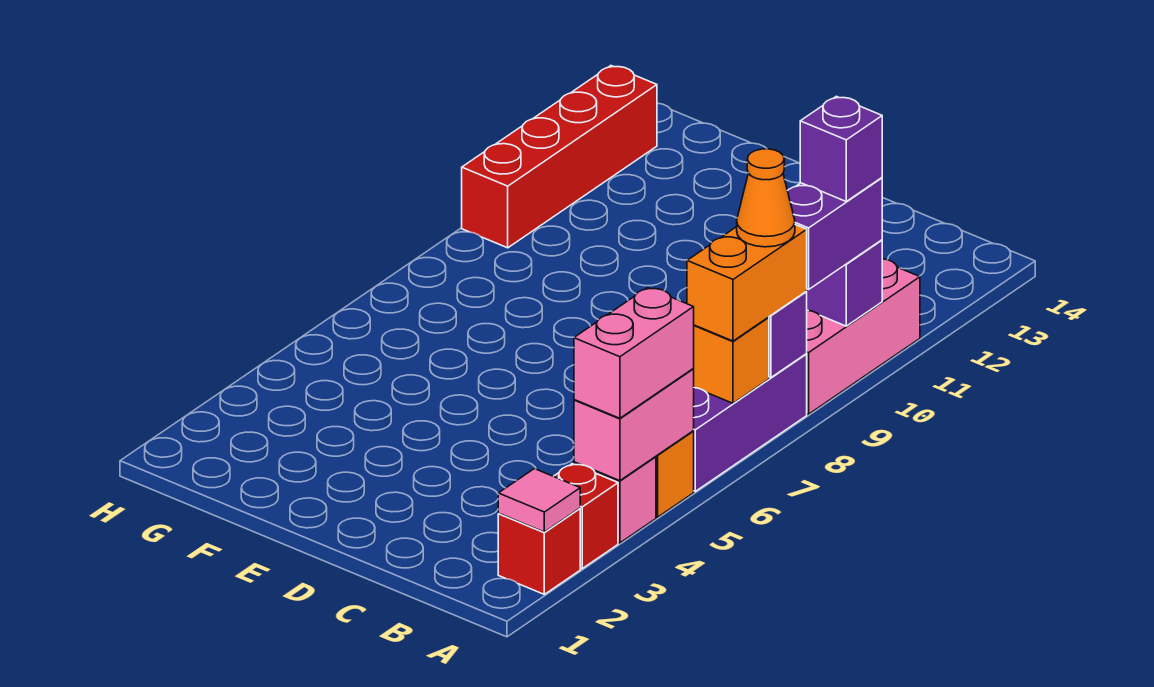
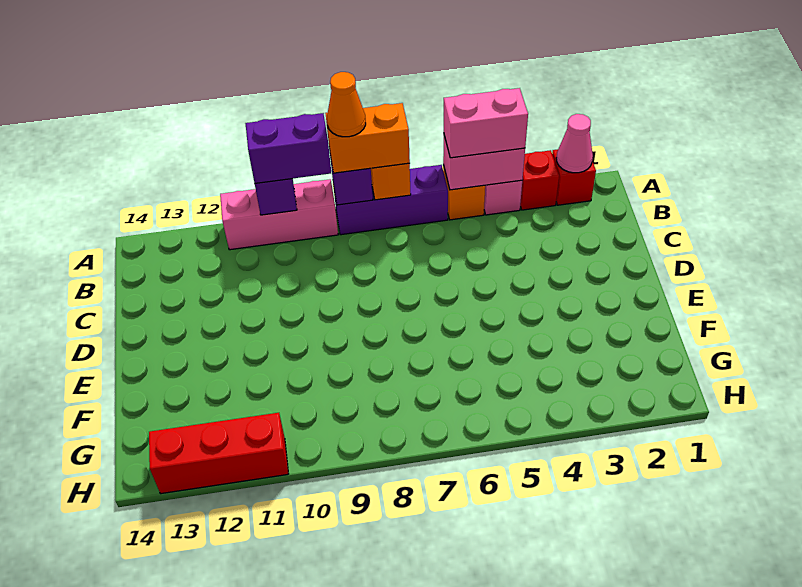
pink tile A2 level 2 -> pink cone A2 level 2
purple brick A10 level 4 -> none
red brick H10:H13 level 1 -> red brick H11:H13 level 1

